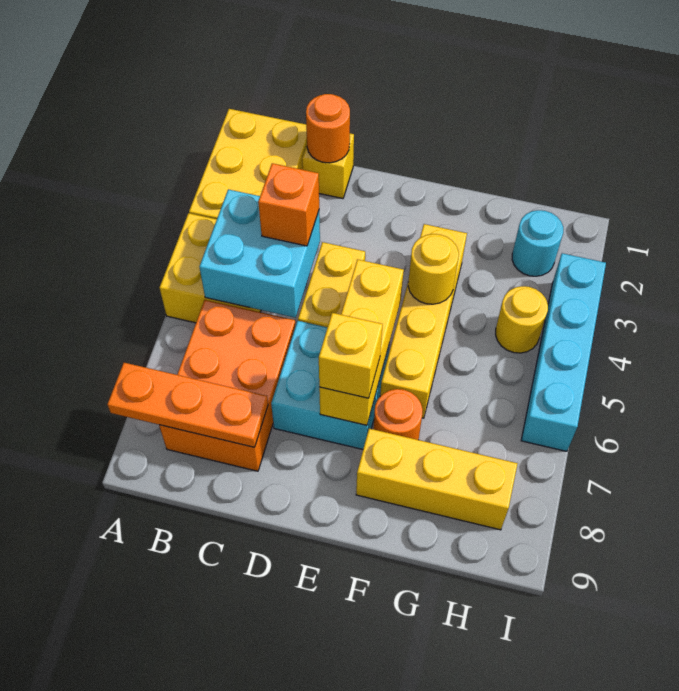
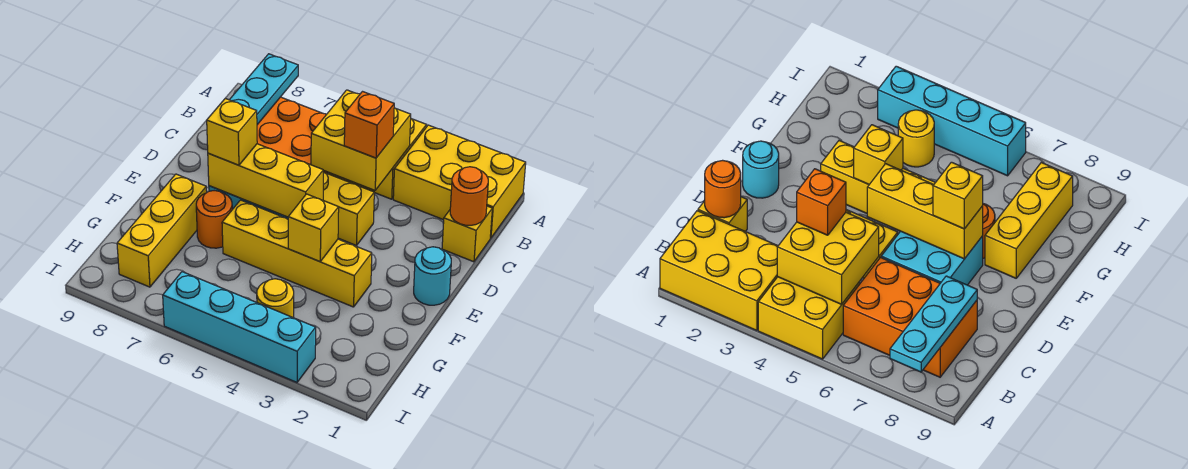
orange plate A8:C8 level 2 -> cyan plate A8:C8 level 2
cyan brick B4:C5 level 2 -> yellow brick B4:C5 level 2
yellow round brick F4 level 2 -> yellow brick F4 level 2
cyan round brick H2 level 1 -> cyan round brick E1 level 1

